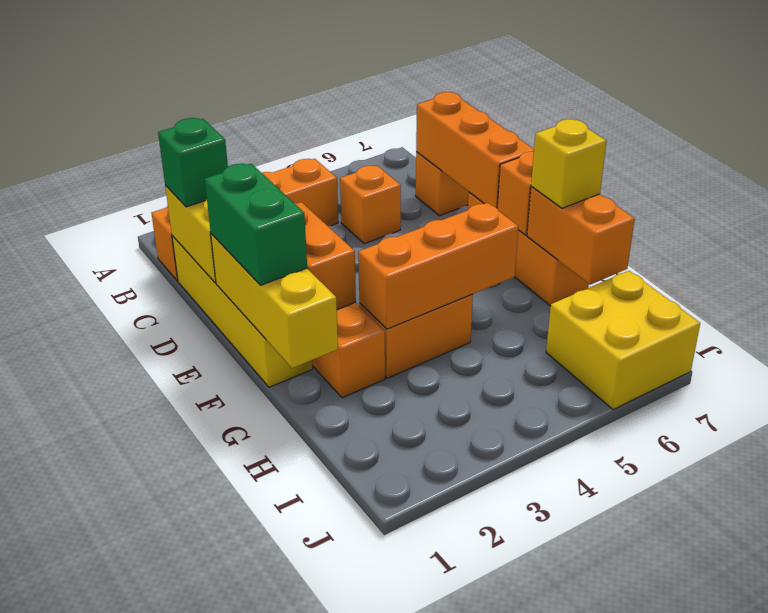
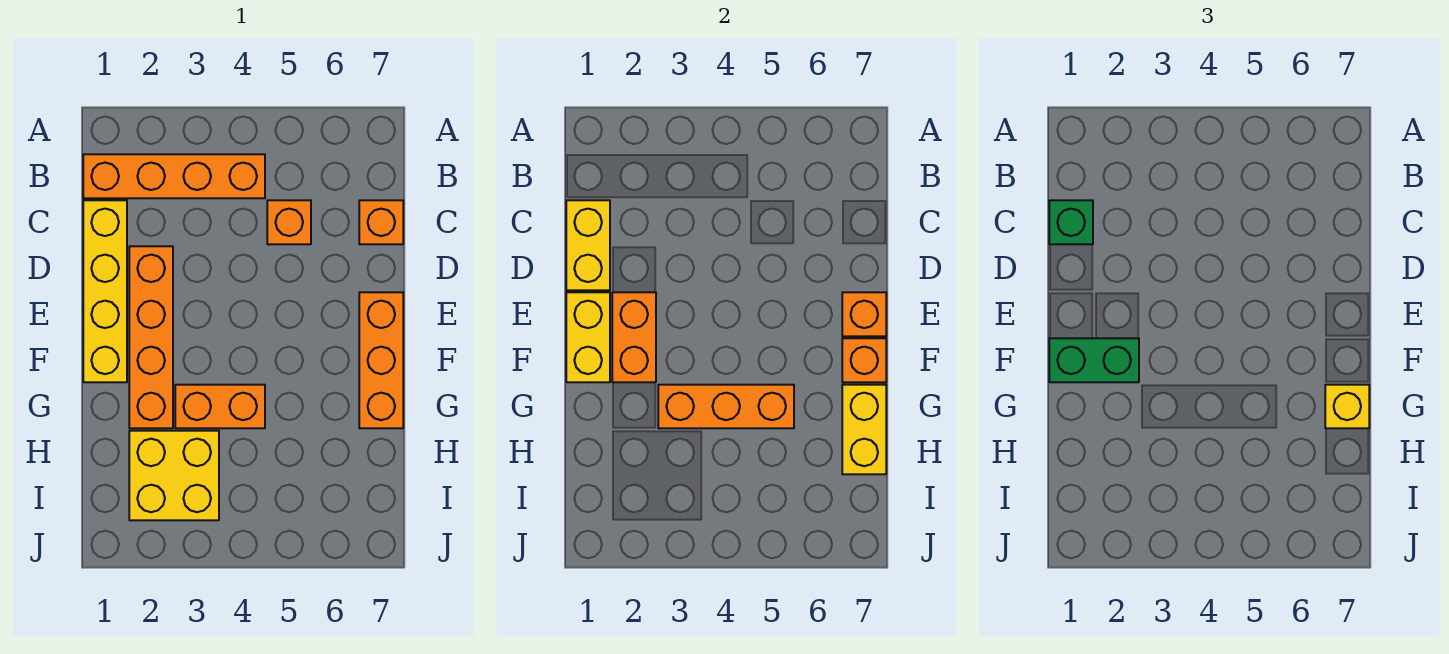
orange brick C7:E7 level 2 -> orange brick E7 level 2
yellow brick E1:G1 level 2 -> yellow brick E1:F1 level 2
green brick E1:F1 level 3 -> green brick F1:F2 level 3
orange brick G7:H7 level 2 -> yellow brick G7:H7 level 2
yellow brick I6:J7 level 1 -> yellow brick H2:I3 level 1

